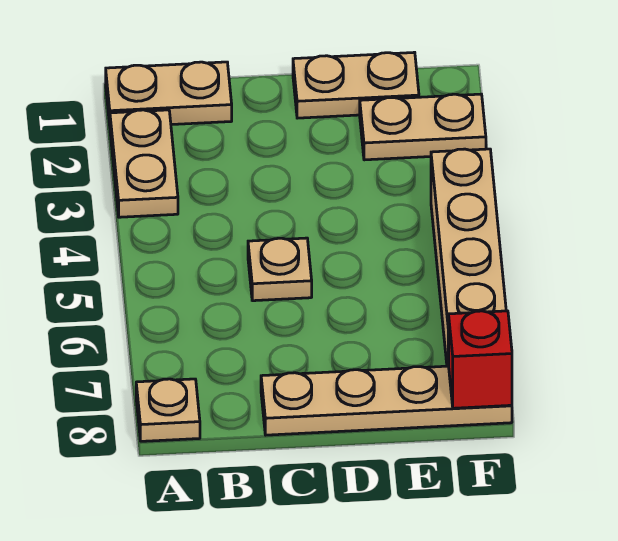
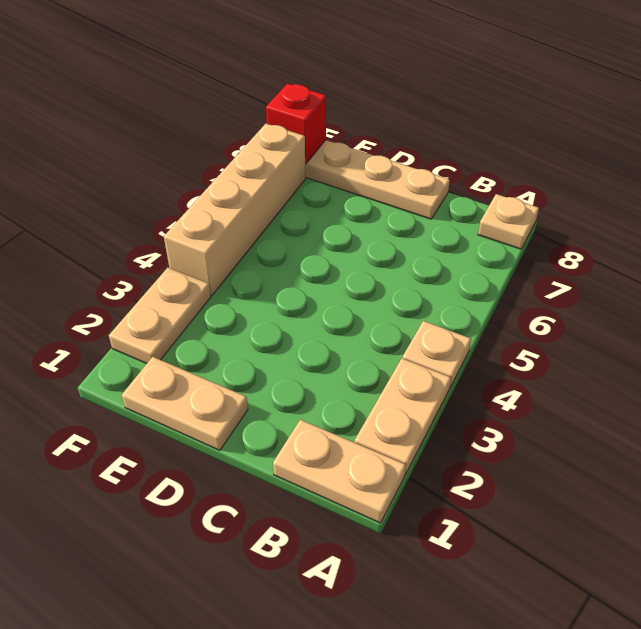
tan plate C5 level 1 -> tan plate A4 level 1
tan plate E2:F2 level 1 -> tan plate F2:F3 level 1

